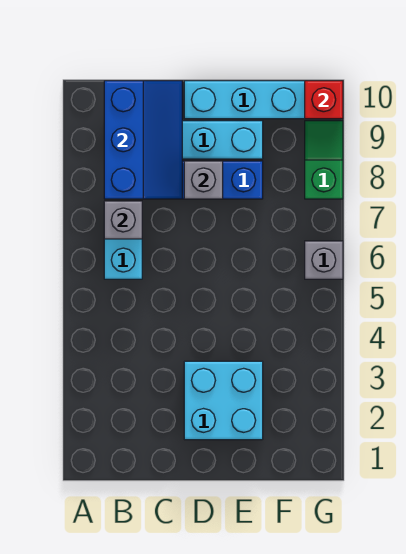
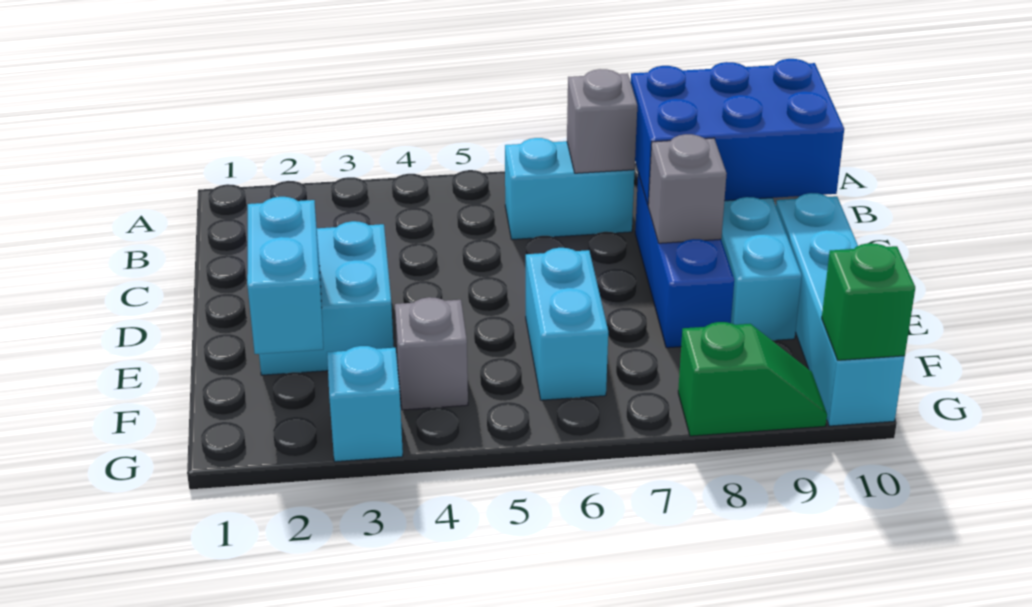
blue slope B8:C10 level 2 top B -> blue brick B8:C10 level 2
none -> cyan brick E2:F2 level 2
none -> cyan brick E6:F6 level 1
none -> cyan brick G3 level 1
grey brick G6 level 1 -> grey brick F4 level 1
red brick G10 level 2 -> green brick G10 level 2

